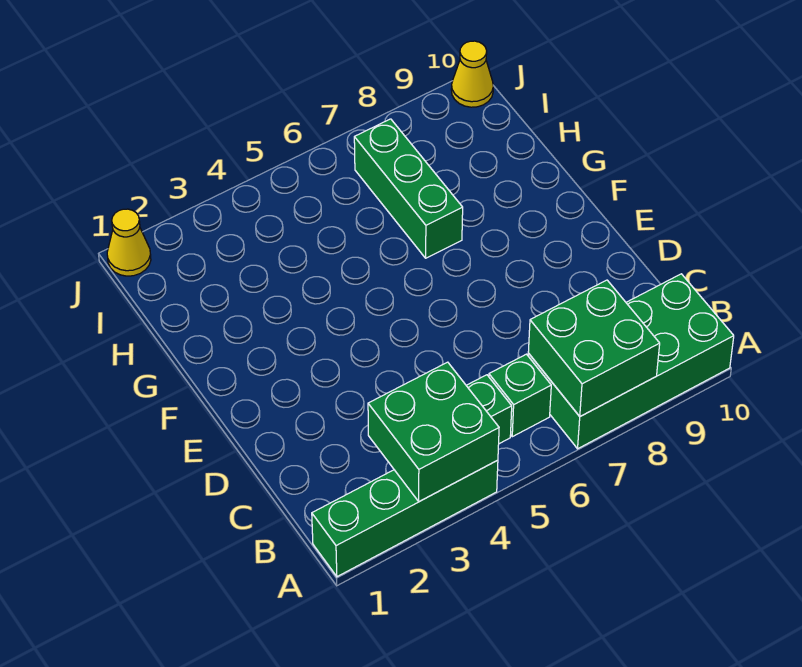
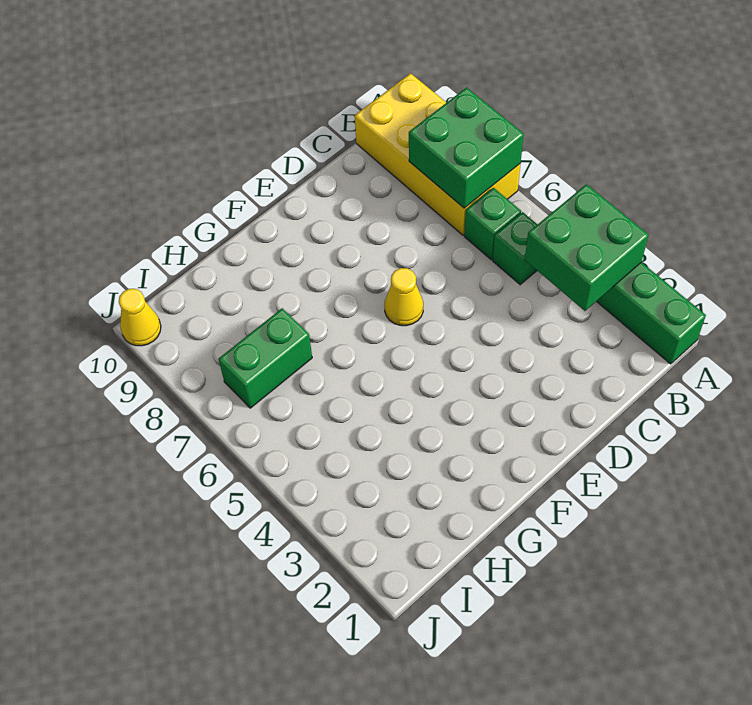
green brick A7:B10 level 1 -> yellow brick A7:B10 level 1
green brick G7:I7 level 1 -> green brick H7:I7 level 1
yellow cone J1 level 1 -> yellow cone E6 level 1

